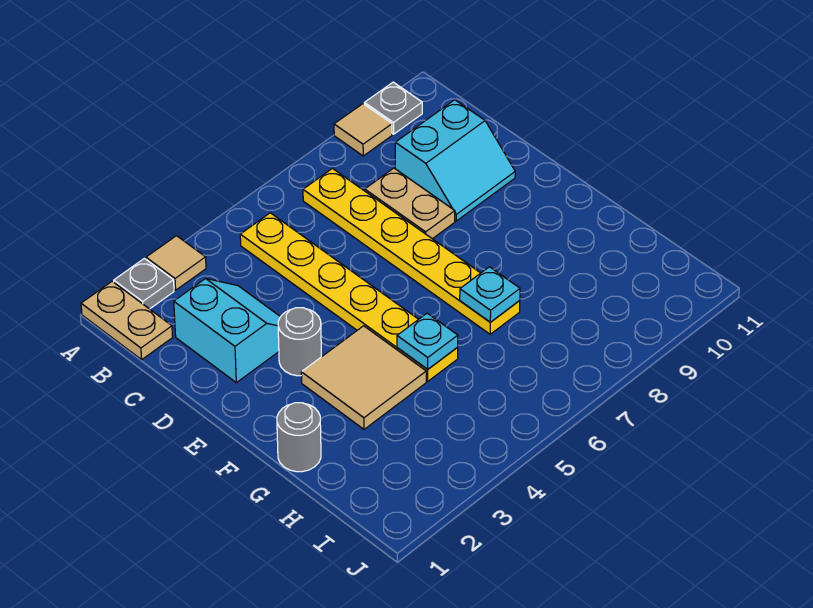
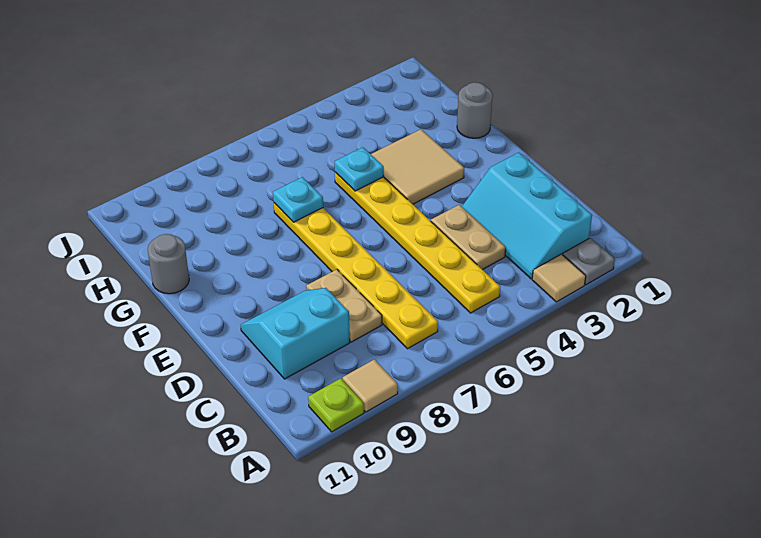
tan plate A1:B1 level 1 -> tan plate C4:D4 level 1
grey plate A10 level 1 -> lime plate A10 level 1
cyan slope C2:D3 level 1 top 2 -> cyan slope B2:D3 level 1 top 2
grey round brick E3 level 1 -> grey round brick G11 level 1

